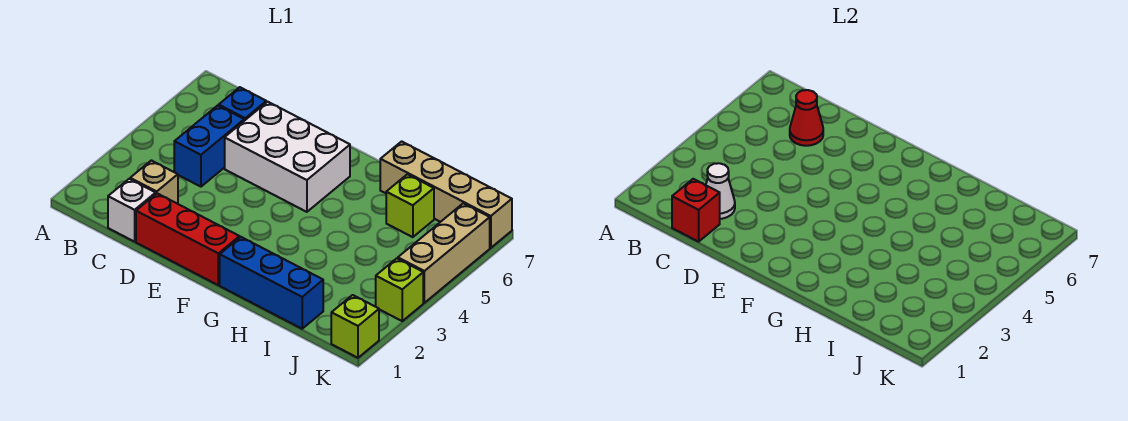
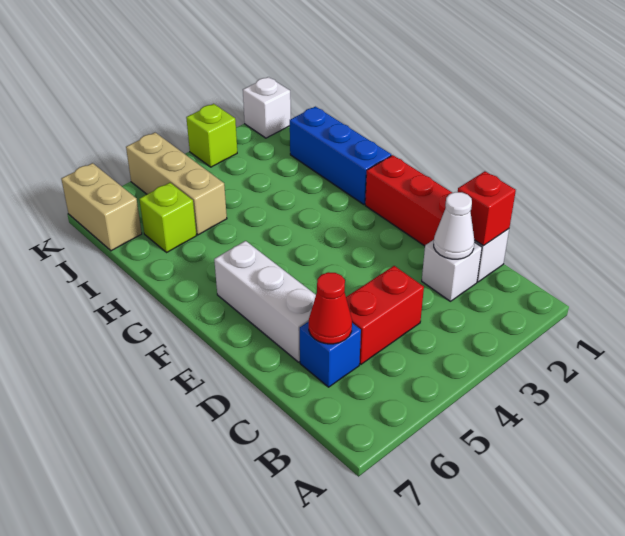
tan brick C2 level 1 -> white brick C2 level 1
blue brick C4:C5 level 1 -> red brick C4:C5 level 1
white brick D5:F6 level 1 -> white brick D6:F6 level 1
tan brick H7:K7 level 1 -> tan brick J7:K7 level 1
lime brick K1 level 1 -> white brick K1 level 1
tan brick K4:K6 level 1 -> tan brick I5:K5 level 1

